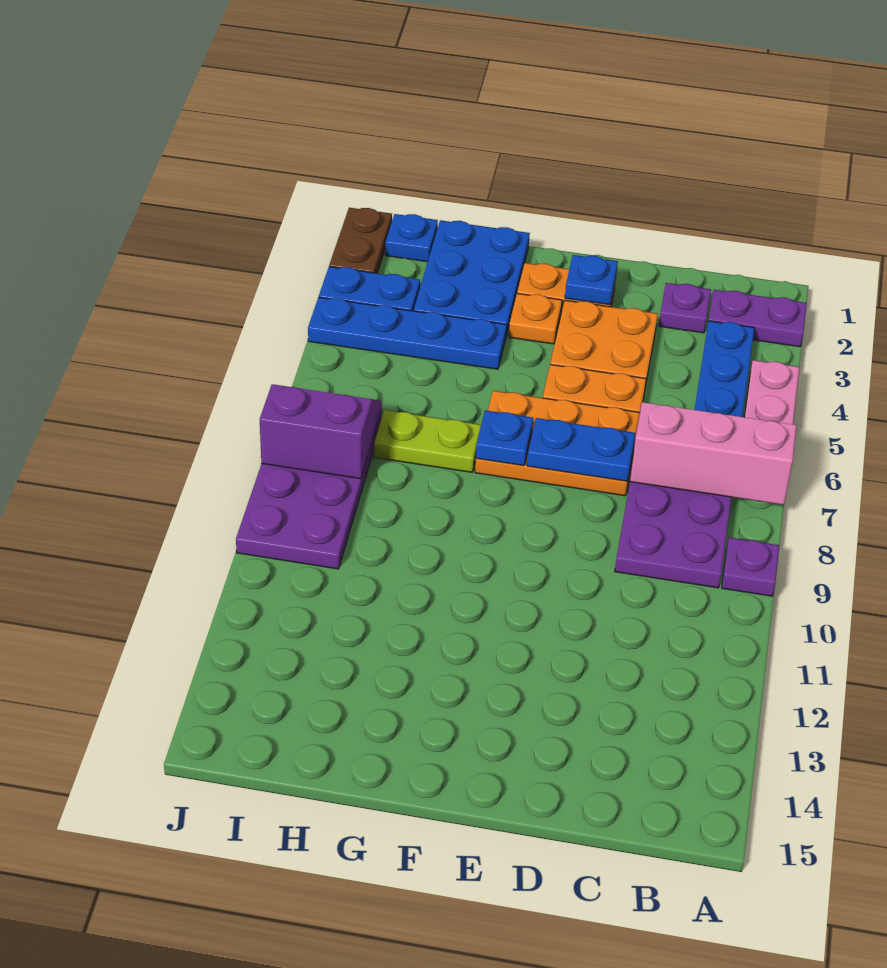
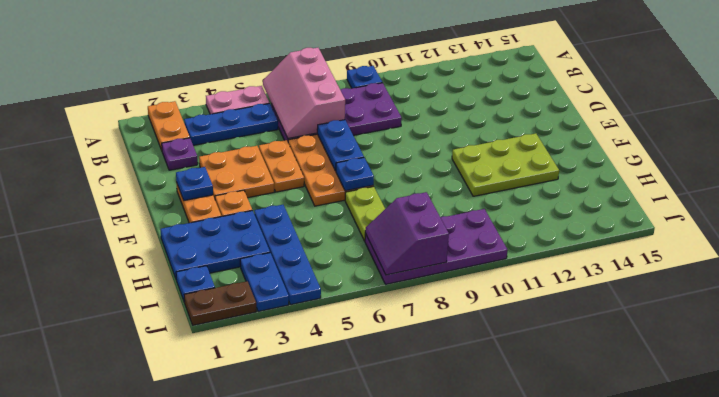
purple plate A2:B2 level 1 -> orange plate A2:B2 level 1
purple plate A9 level 1 -> blue plate A9 level 1
none -> lime plate F11:G13 level 1

